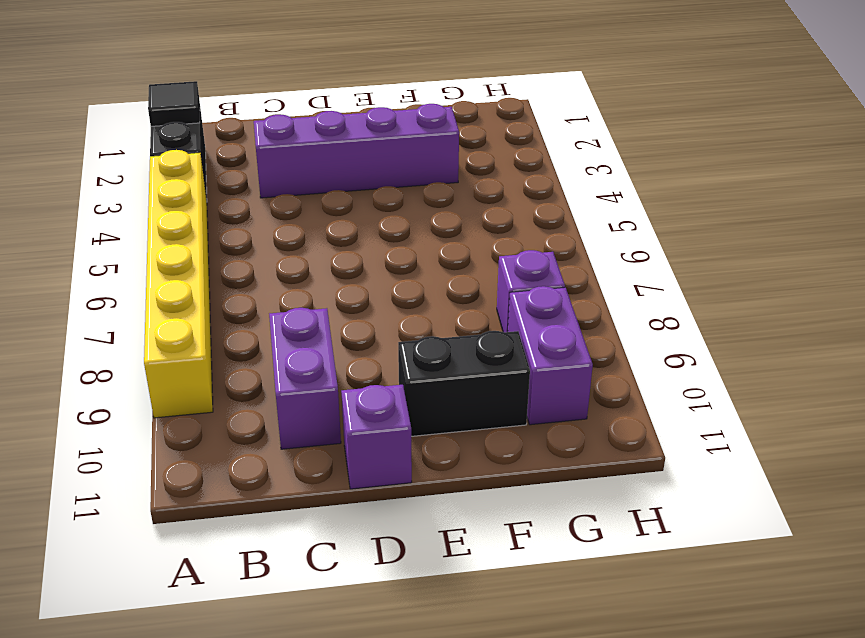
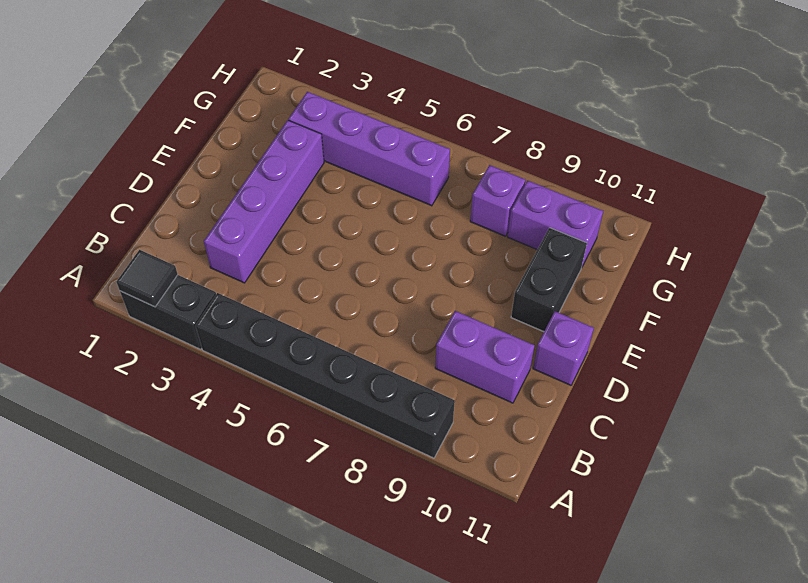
yellow brick A4:A9 level 1 -> black brick A4:A9 level 1
none -> purple brick G3:G6 level 1

